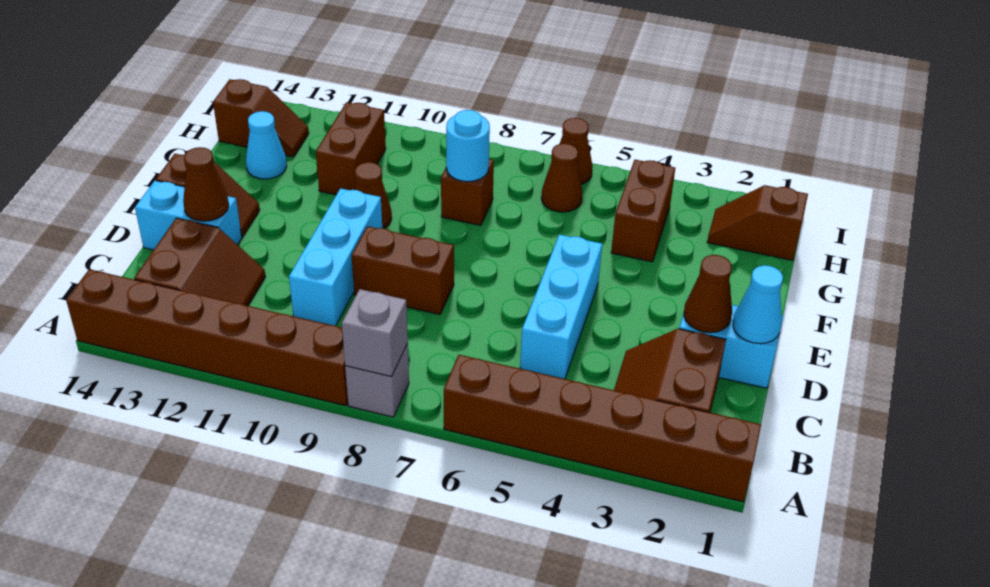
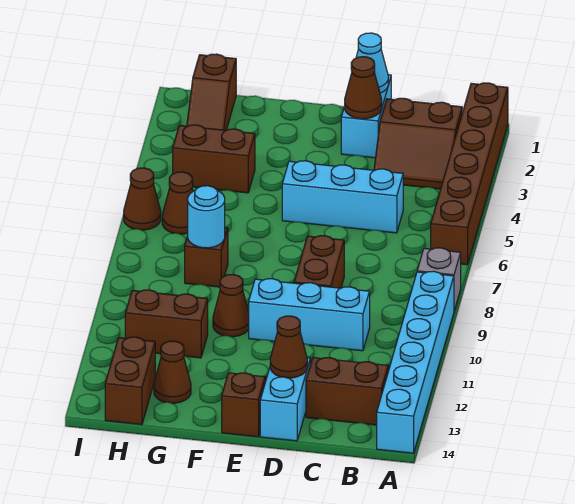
grey brick A8 level 2 -> none
brown brick A9:A14 level 1 -> cyan brick A9:A14 level 1
cyan cone G13 level 1 -> brown cone G13 level 1
brown slope H13:H14 level 1 top 14 -> brown brick H13:H14 level 1

